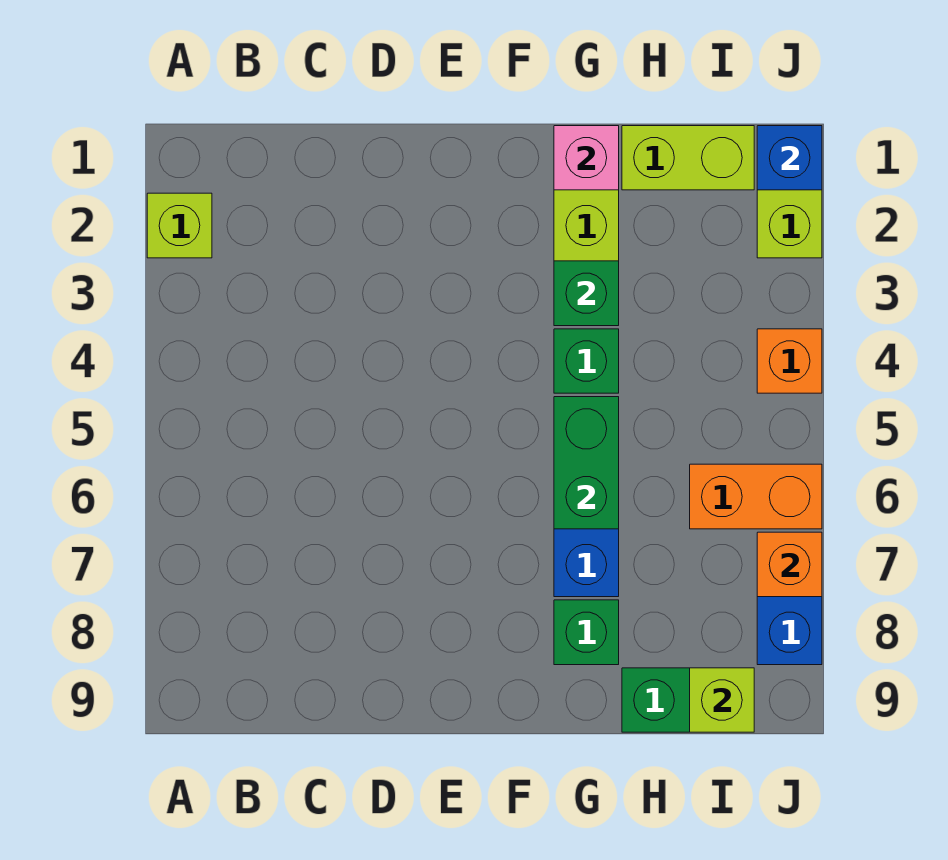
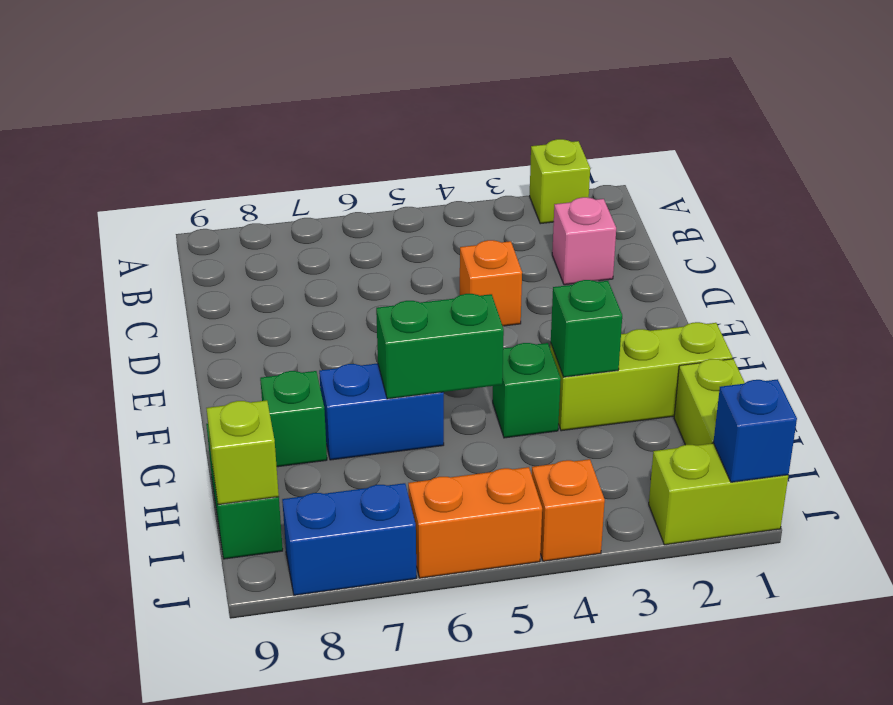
pink brick G1 level 2 -> pink brick C2 level 1
orange brick I6:J6 level 1 -> orange brick J5:J6 level 1
orange brick J7 level 2 -> orange brick D4 level 1

